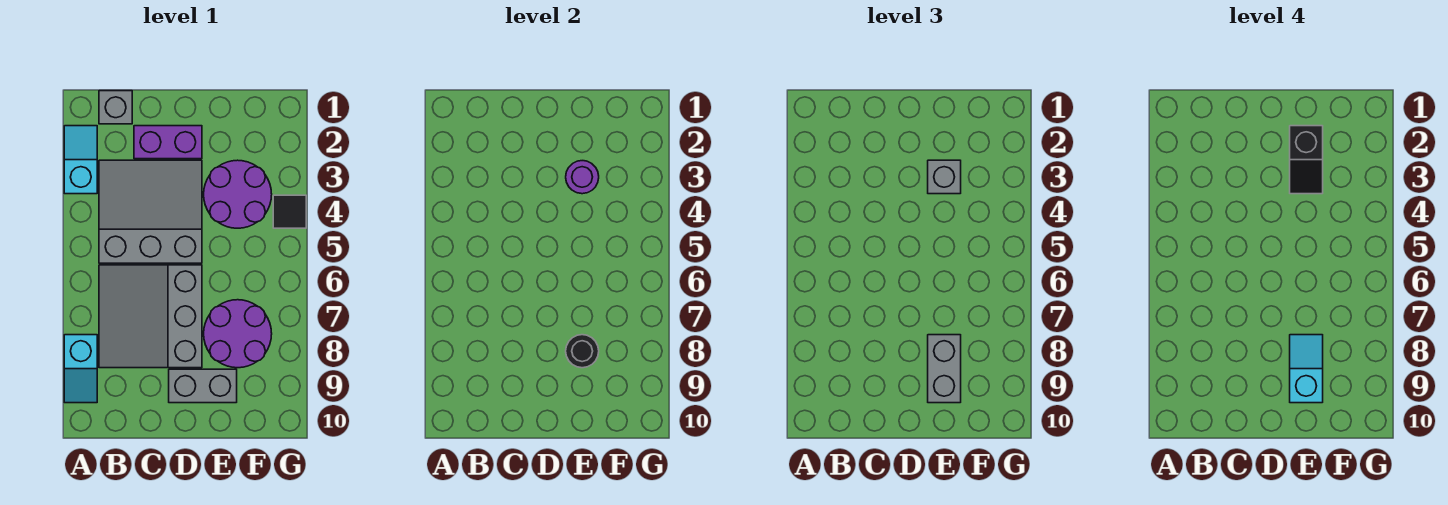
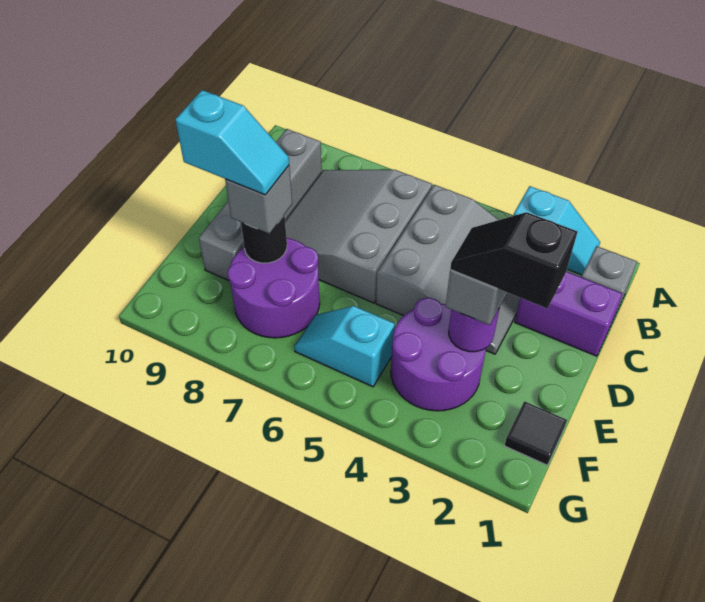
cyan slope A8:A9 level 1 top 8 -> cyan slope F5:F6 level 1 top 5
grey slope B6:D8 level 1 top D -> grey slope B6:D8 level 1 top 6
purple brick C2:D2 level 1 -> purple brick C1:C2 level 1
grey brick D9:E9 level 1 -> grey brick B9:E9 level 1
grey brick E8:E9 level 3 -> grey brick E8 level 3
black tile G4 level 1 -> black tile F1 level 1

